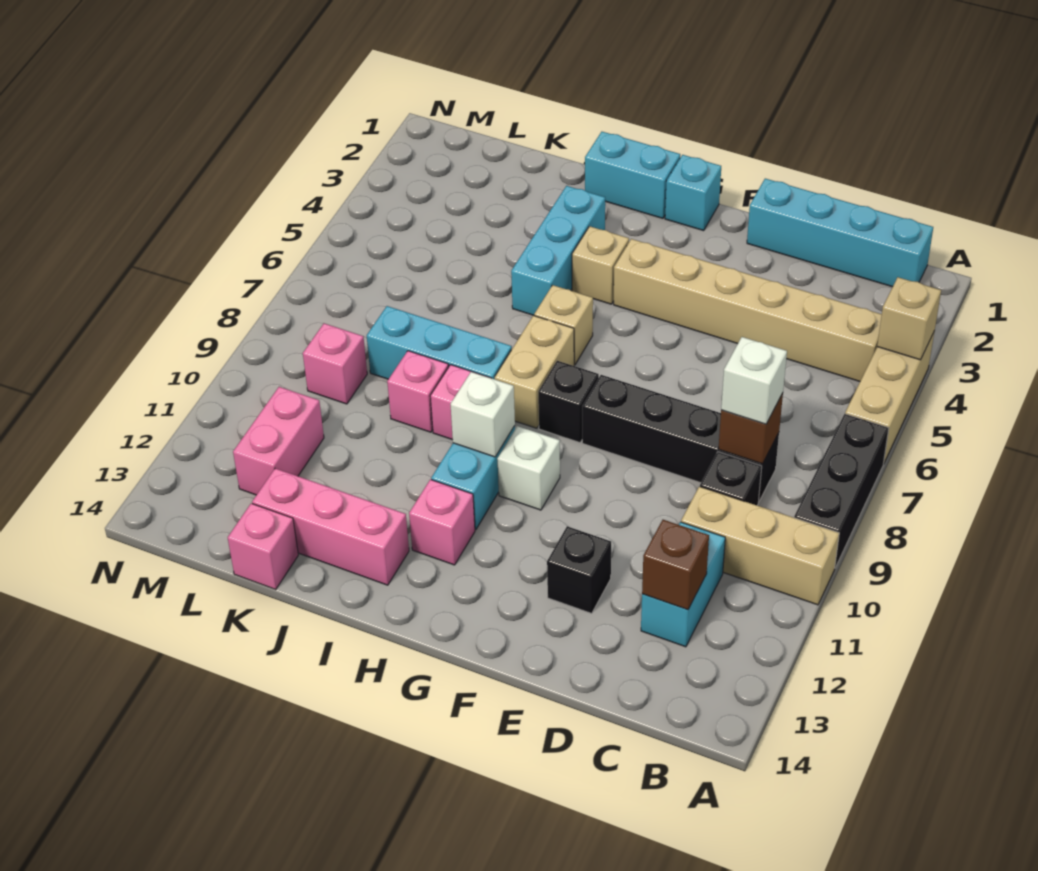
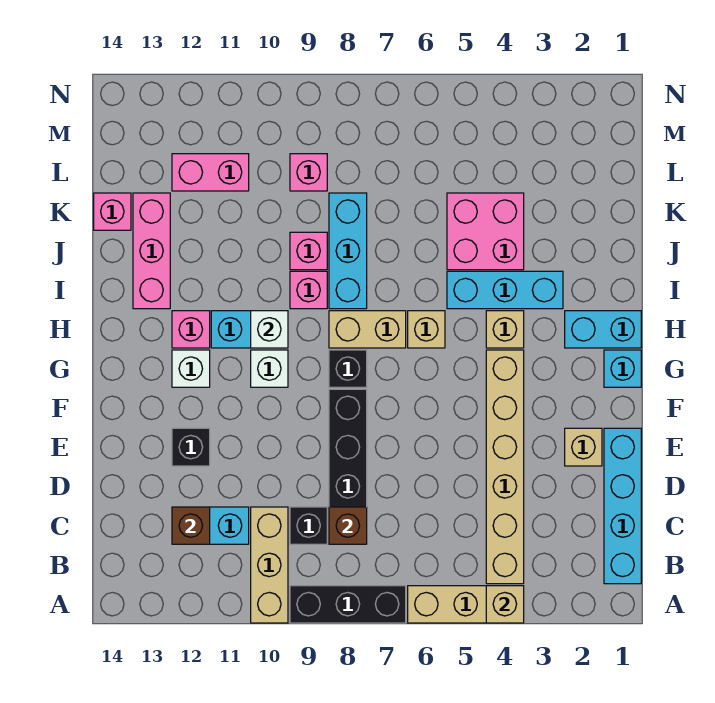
white brick C8 level 3 -> white brick G12 level 1
none -> tan brick E2 level 1
cyan brick H1:I1 level 1 -> cyan brick H1:H2 level 1
none -> pink brick J4:K5 level 1

